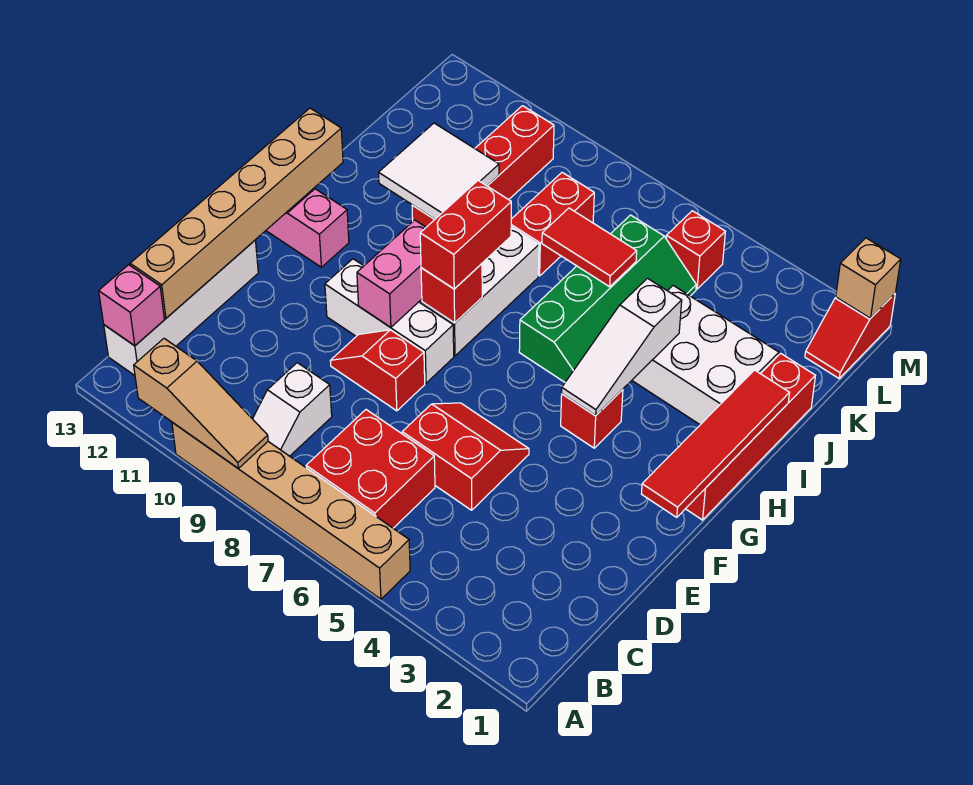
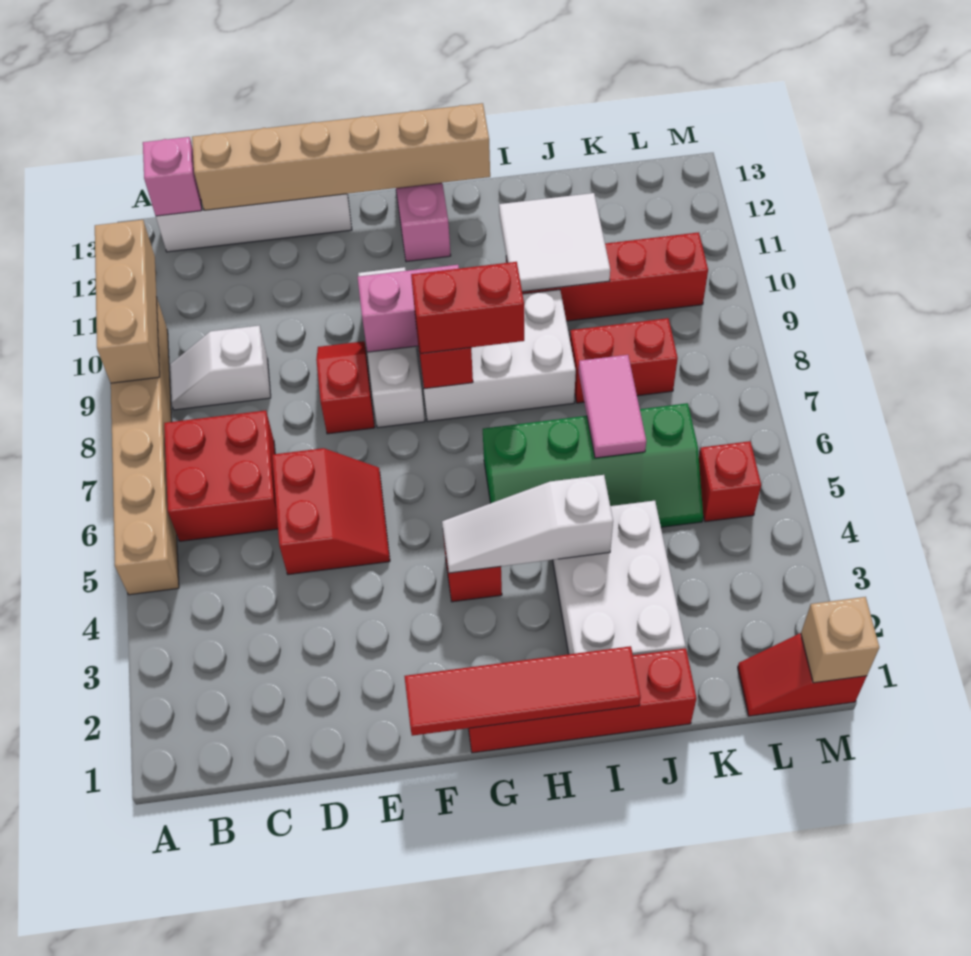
tan slope A9:A11 level 2 top 11 -> tan brick A9:A11 level 2
red tile J6:J7 level 2 -> pink tile J6:J7 level 2

